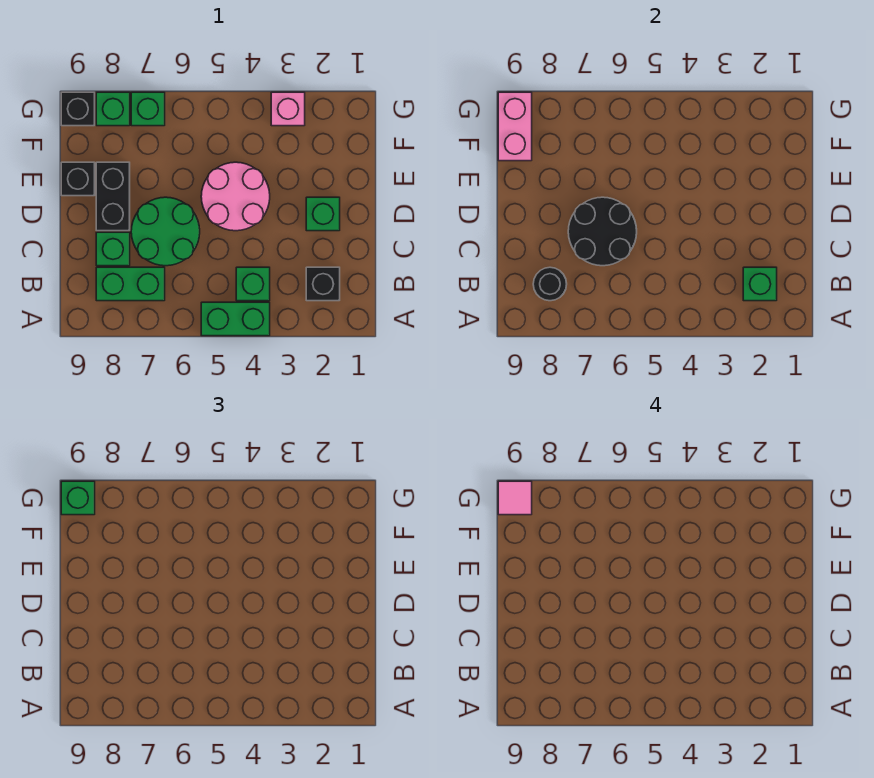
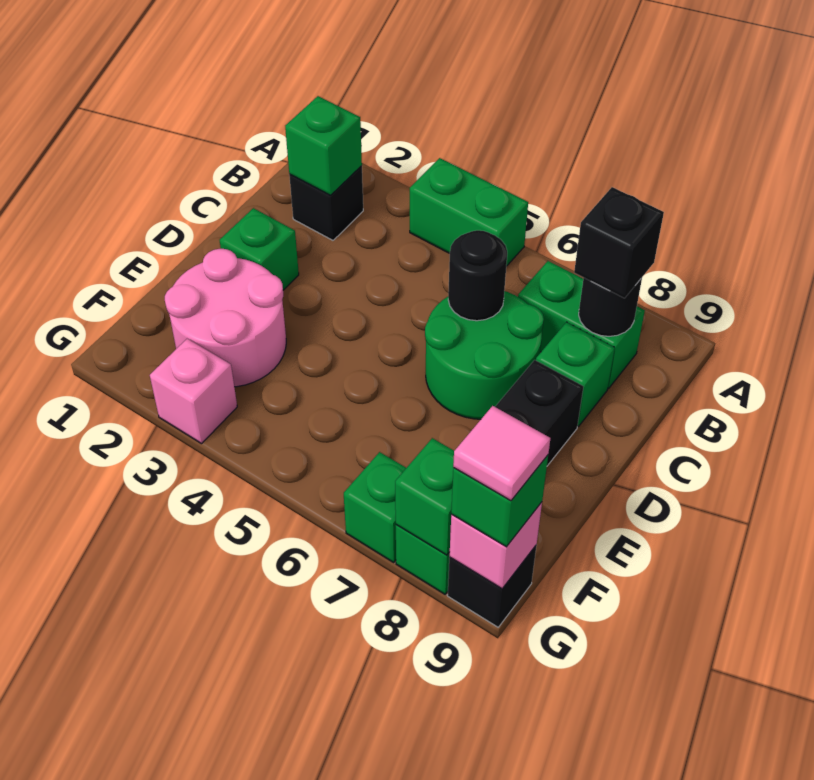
green brick B4 level 1 -> green brick G8 level 2
black round brick C6:D7 level 2 -> black round brick C6 level 2
pink round brick D4:E5 level 1 -> pink round brick E2:F3 level 1
black brick E9 level 1 -> black brick B8 level 3
pink brick F9:G9 level 2 -> pink brick G9 level 2

